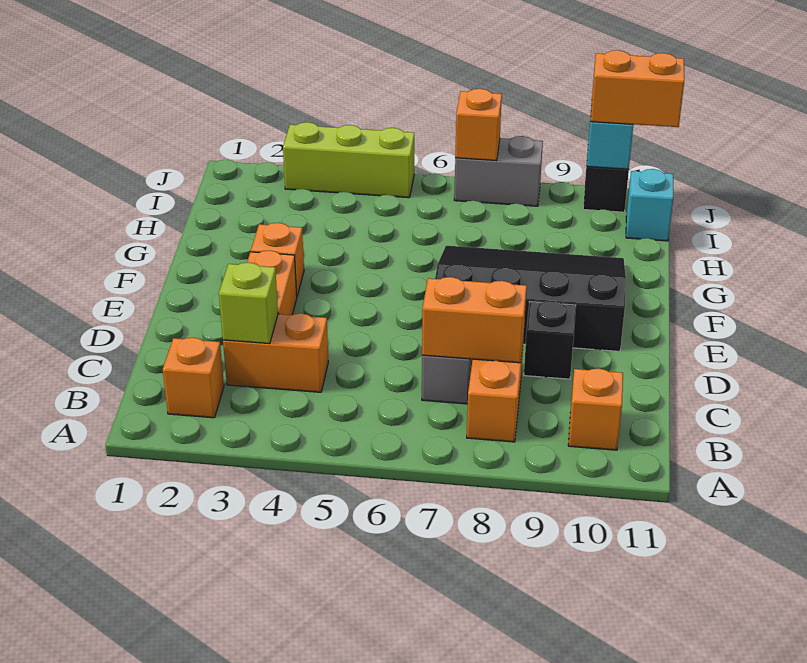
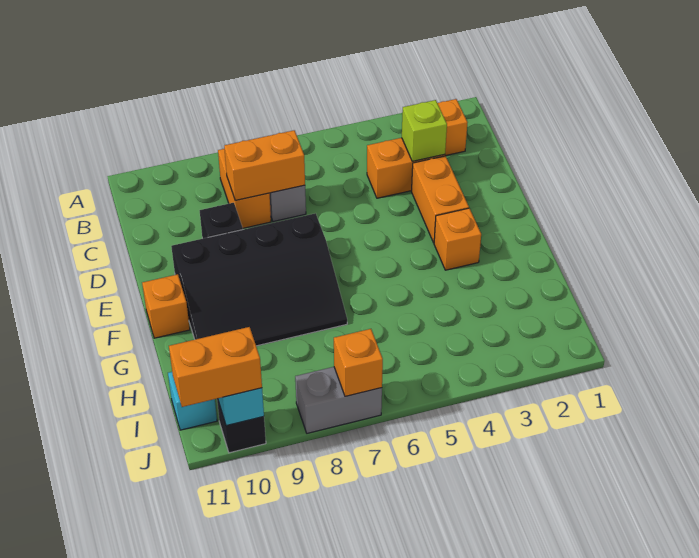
orange brick B10 level 1 -> orange brick F11 level 1
lime brick J3:J5 level 1 -> none

